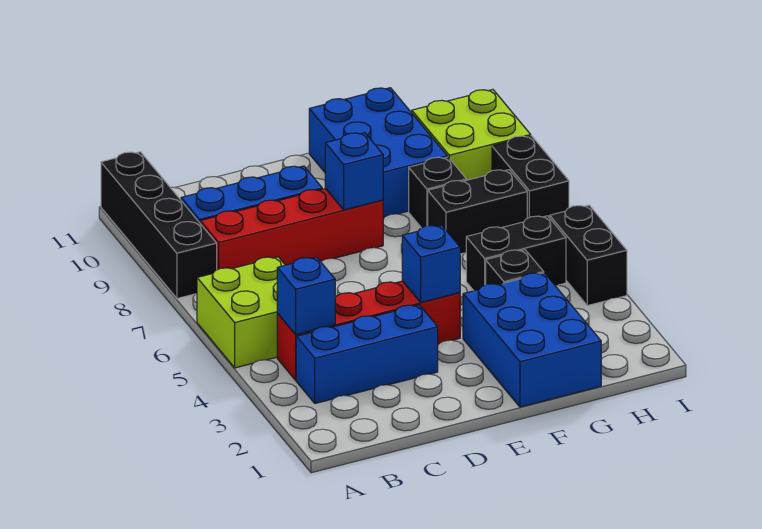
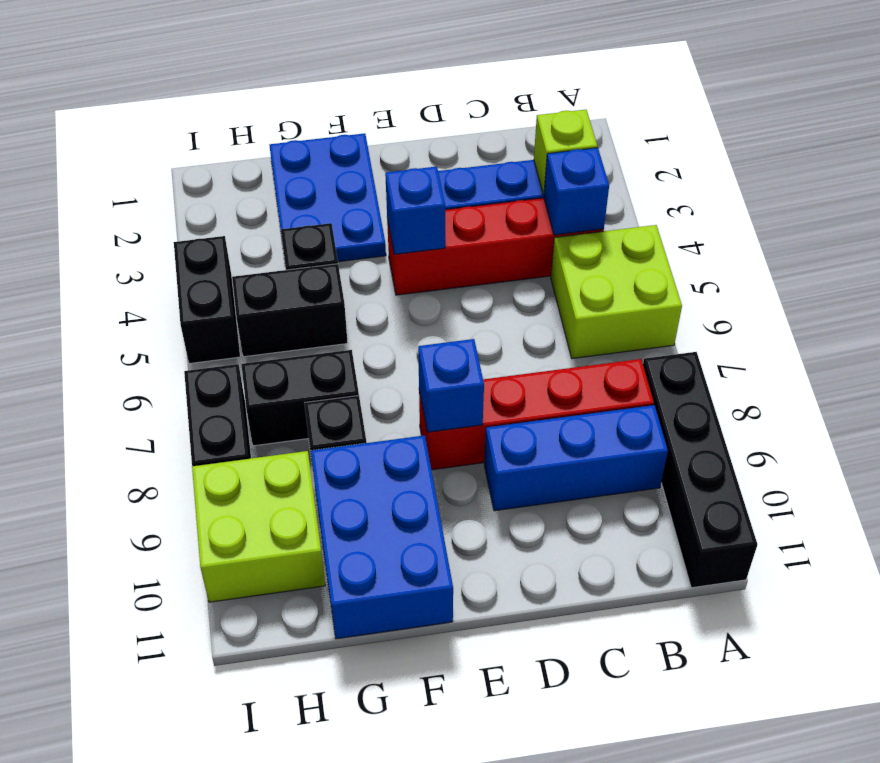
none -> lime brick B3 level 2
blue brick F1:G3 level 1 -> blue plate F1:G3 level 1

